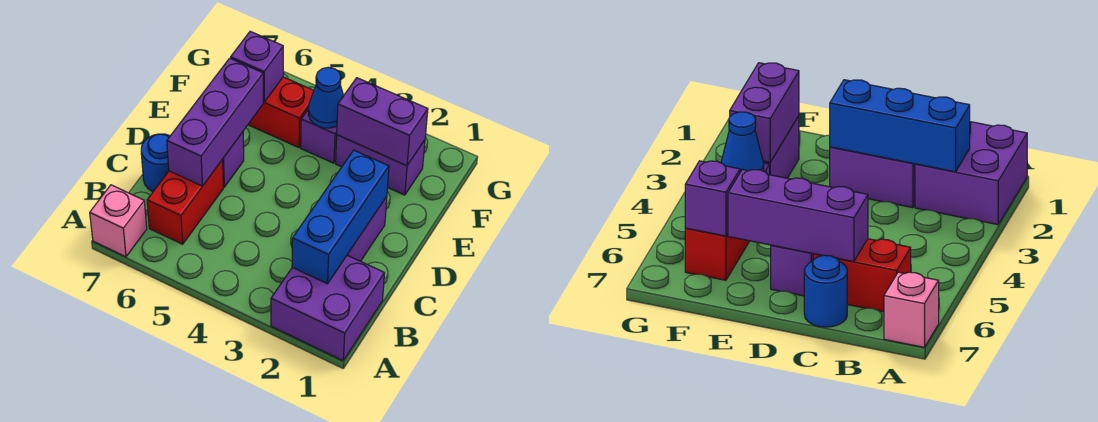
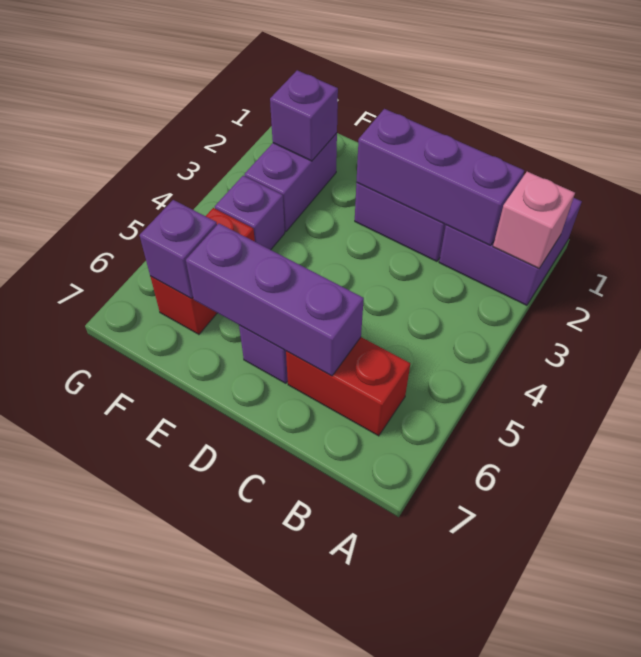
pink brick A7 level 1 -> pink brick A2 level 2
blue brick B2:D2 level 2 -> purple brick B2:D2 level 2
blue round brick C7 level 1 -> none
purple brick F2:F3 level 2 -> purple brick F2 level 2
blue cone F4 level 2 -> none

